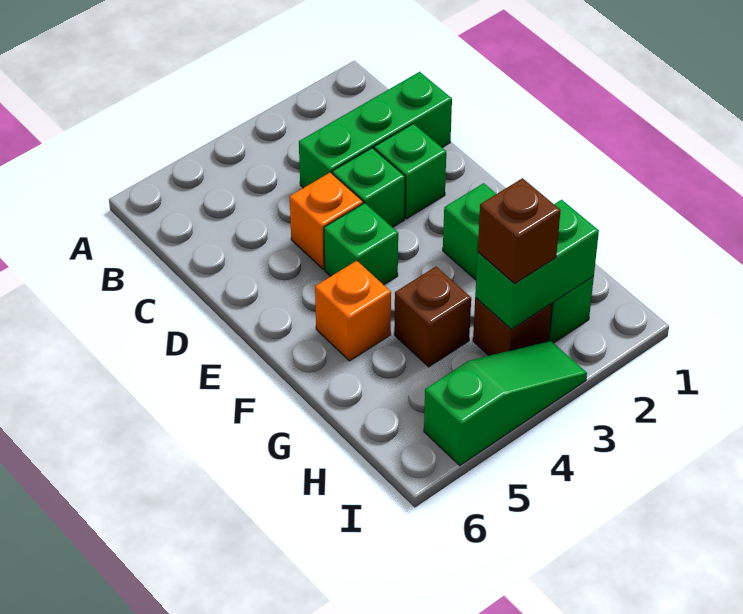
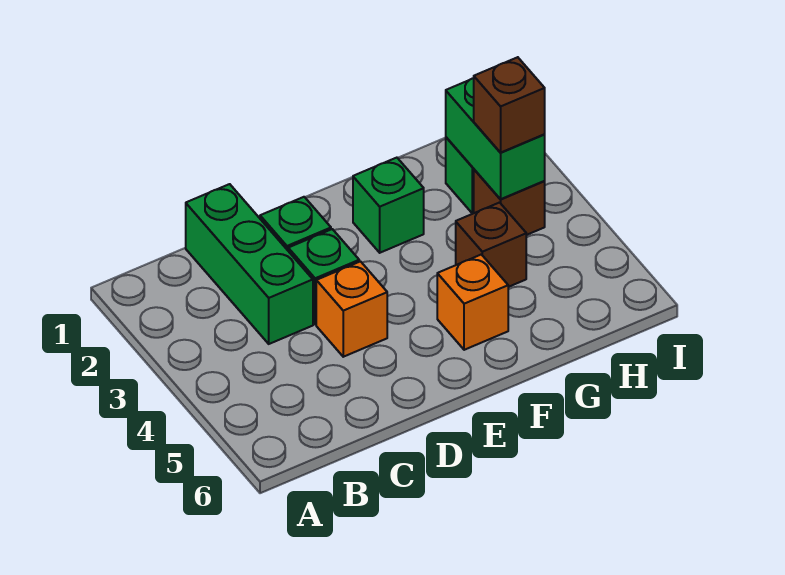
green brick E4 level 1 -> none
green slope I3:I5 level 1 top 5 -> none

